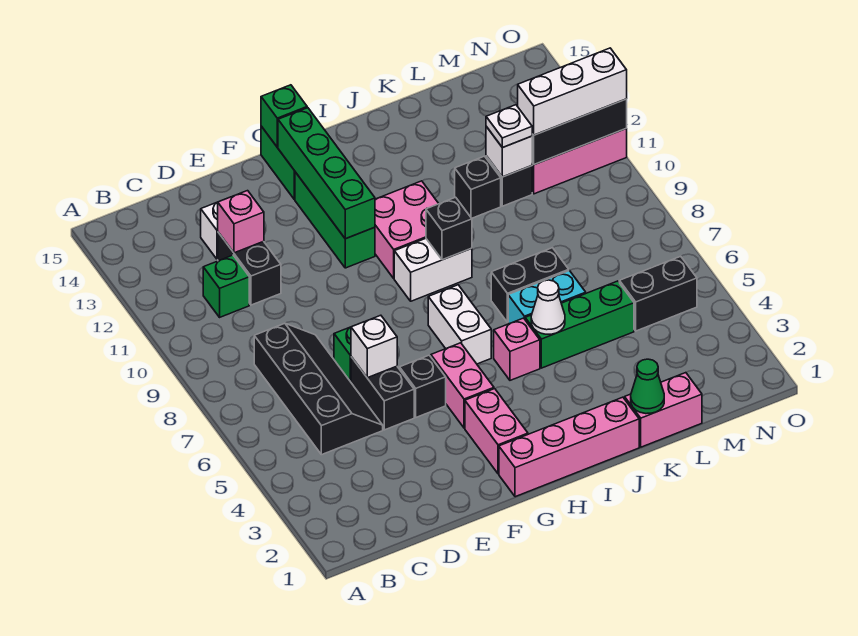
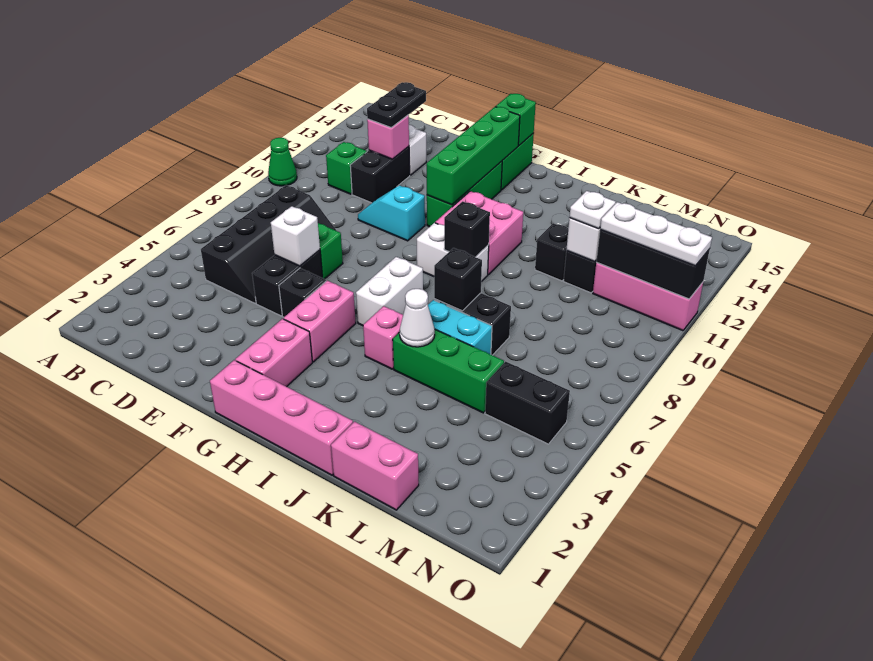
none -> black plate D12:D13 level 3
none -> cyan slope E10:F10 level 1 top F
none -> black brick J7 level 2
green cone K1 level 2 -> green cone A10 level 1
white brick M11:O11 level 3 -> white plate M11:O11 level 3

